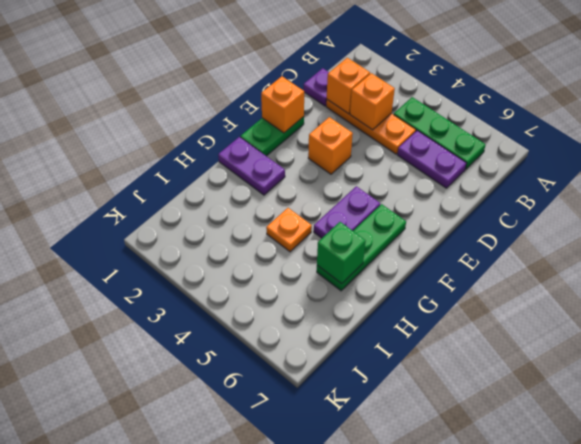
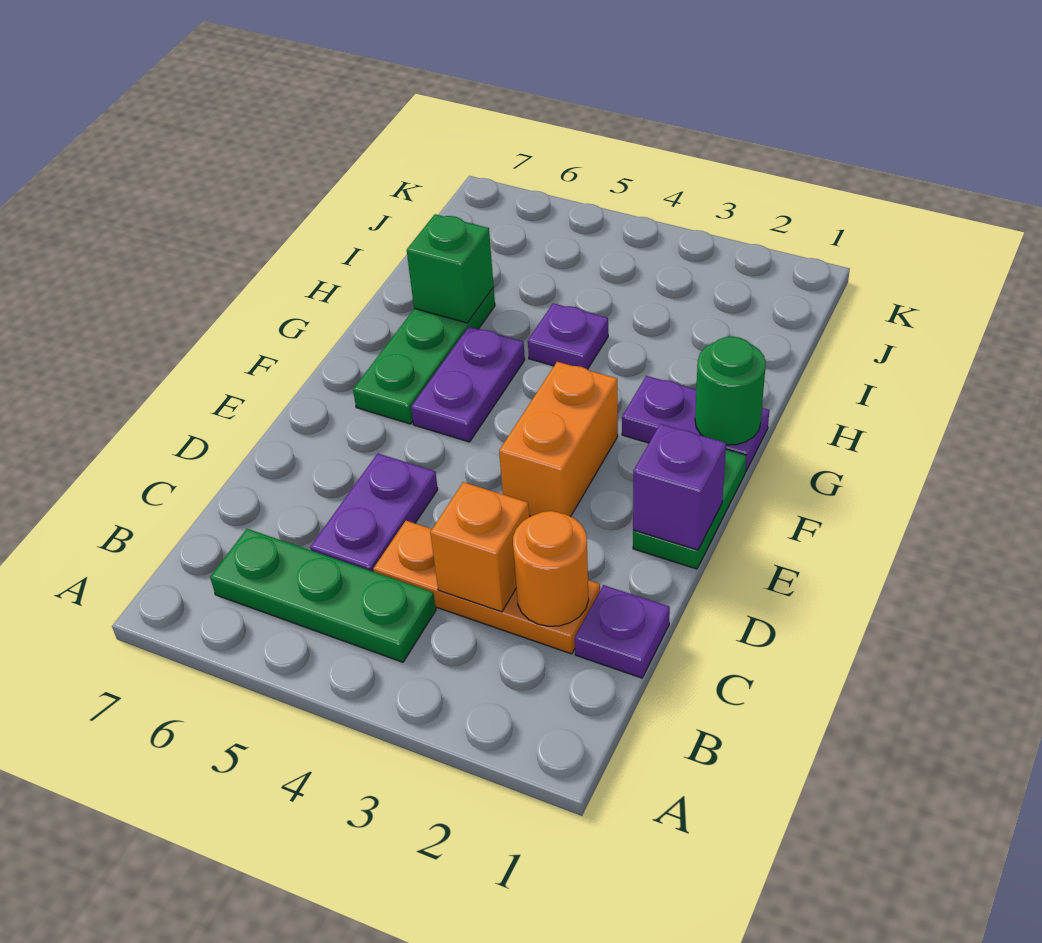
orange brick C2 level 2 -> orange round brick C2 level 2
purple plate C5:C6 level 1 -> purple plate C5:D5 level 1
orange brick E1 level 2 -> purple brick E1 level 2
orange brick E3 level 1 -> orange brick E3:F3 level 1
none -> green round brick G1 level 2
orange plate H4 level 1 -> purple plate H4 level 1

